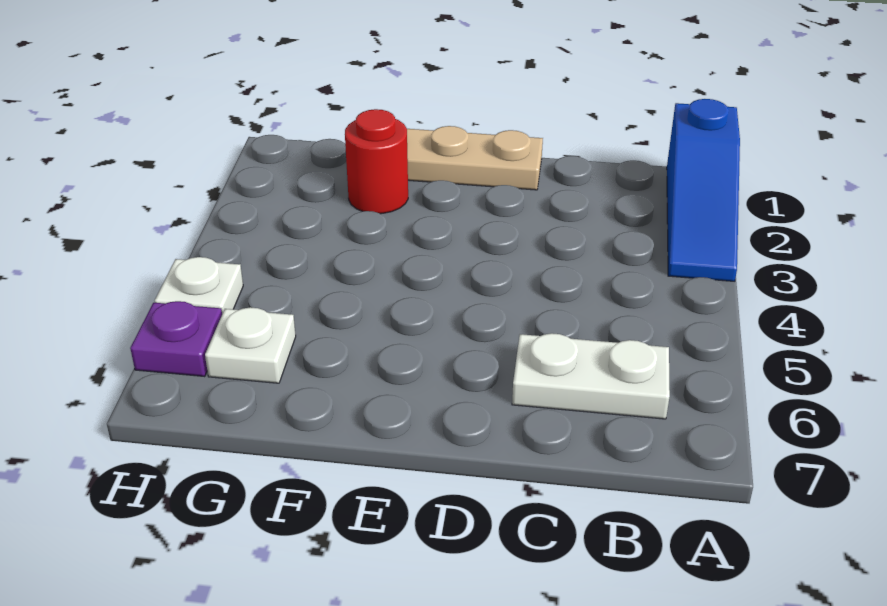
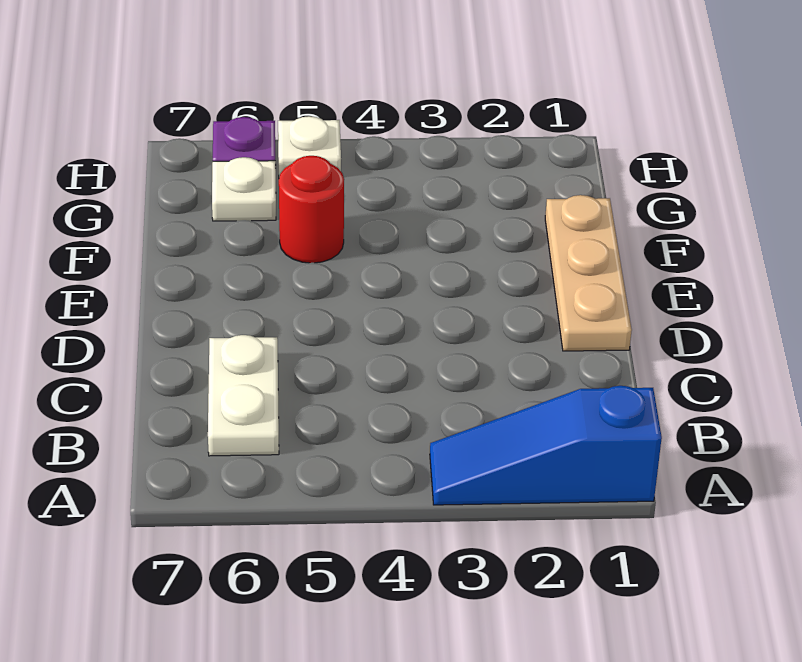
red round brick F2 level 1 -> red round brick F5 level 1

